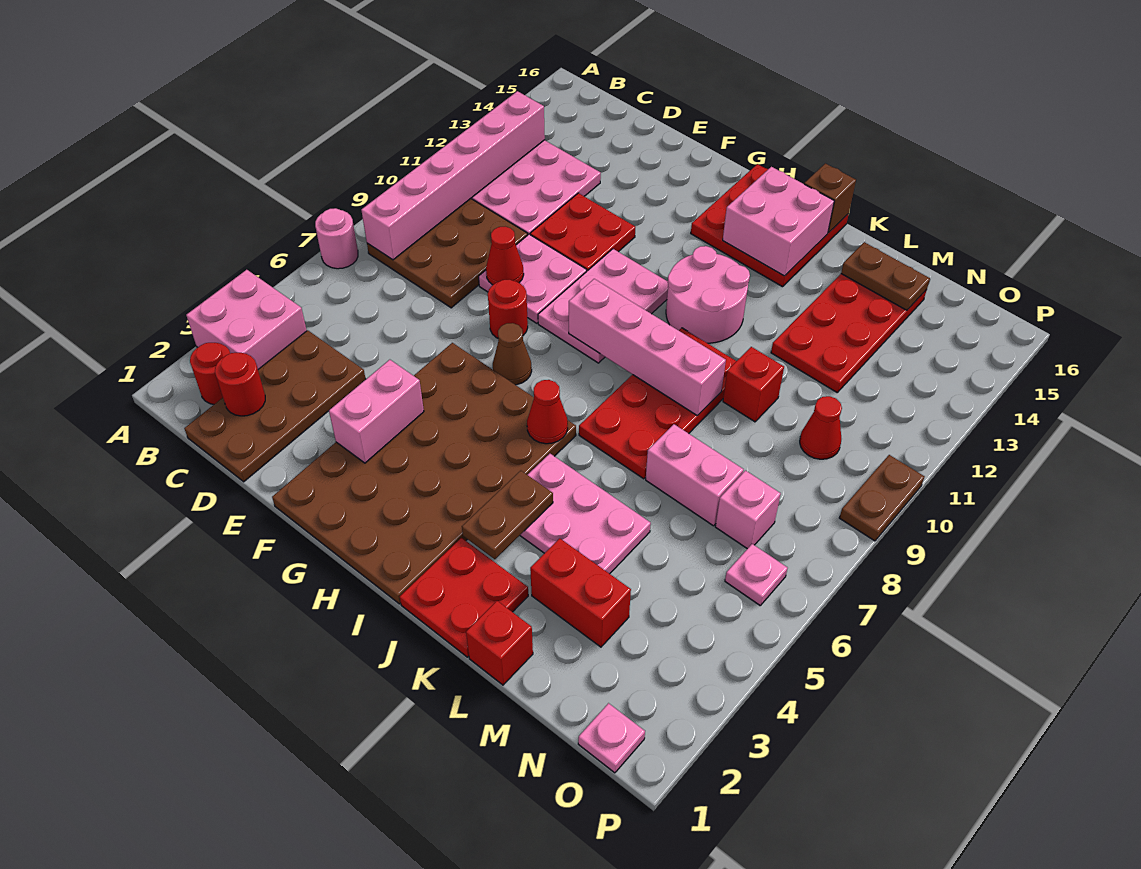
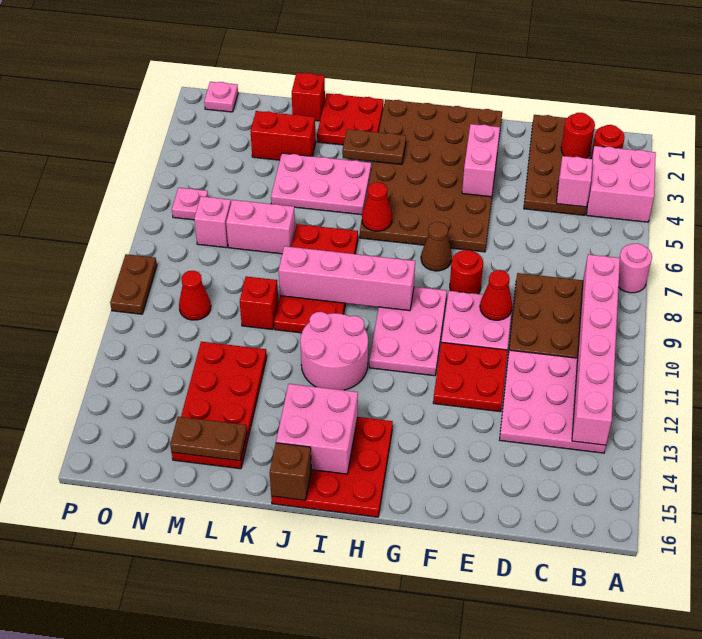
none -> pink brick C4 level 2
brown plate J3:J4 level 2 -> brown plate I3:J3 level 2

